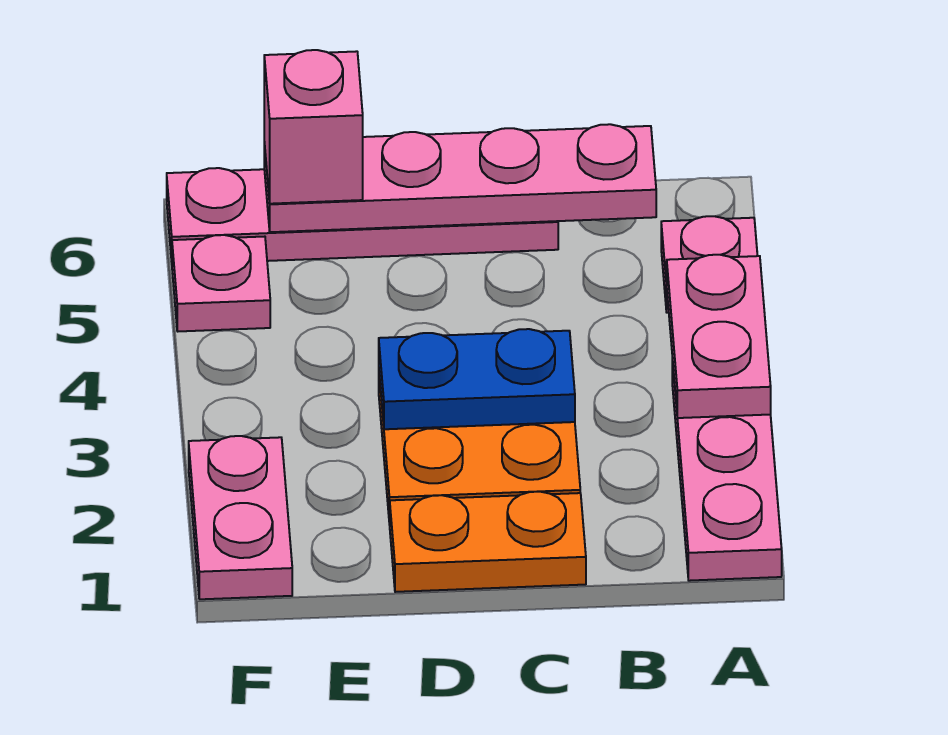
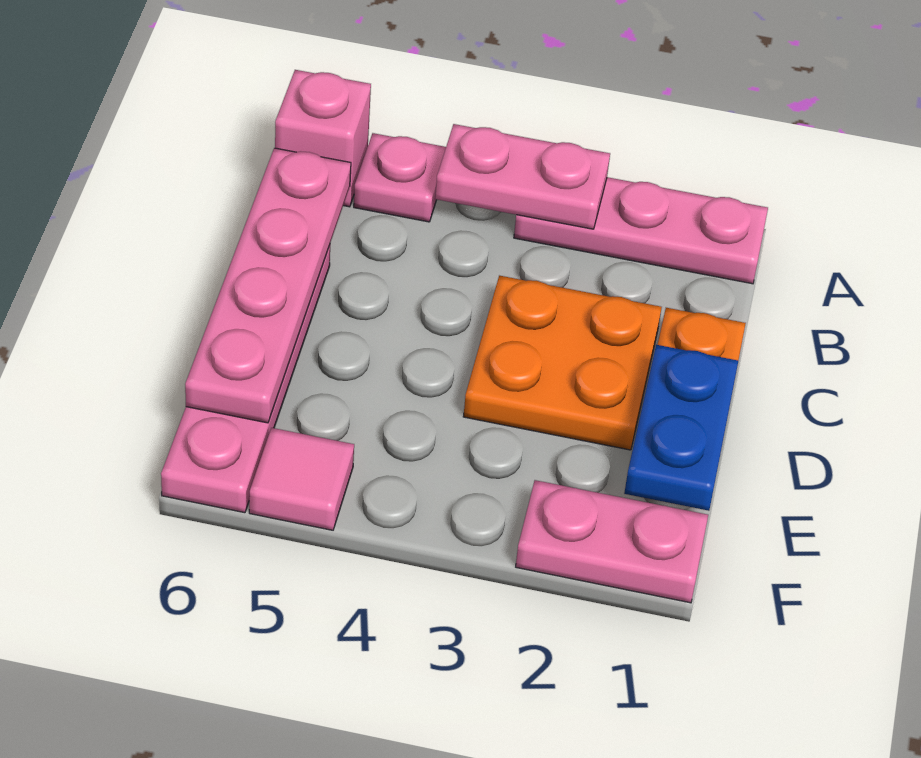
blue plate C3:D3 level 2 -> blue plate D1:E1 level 2
pink brick E6 level 3 -> pink brick A6 level 1
pink plate F5 level 1 -> pink tile F5 level 1

